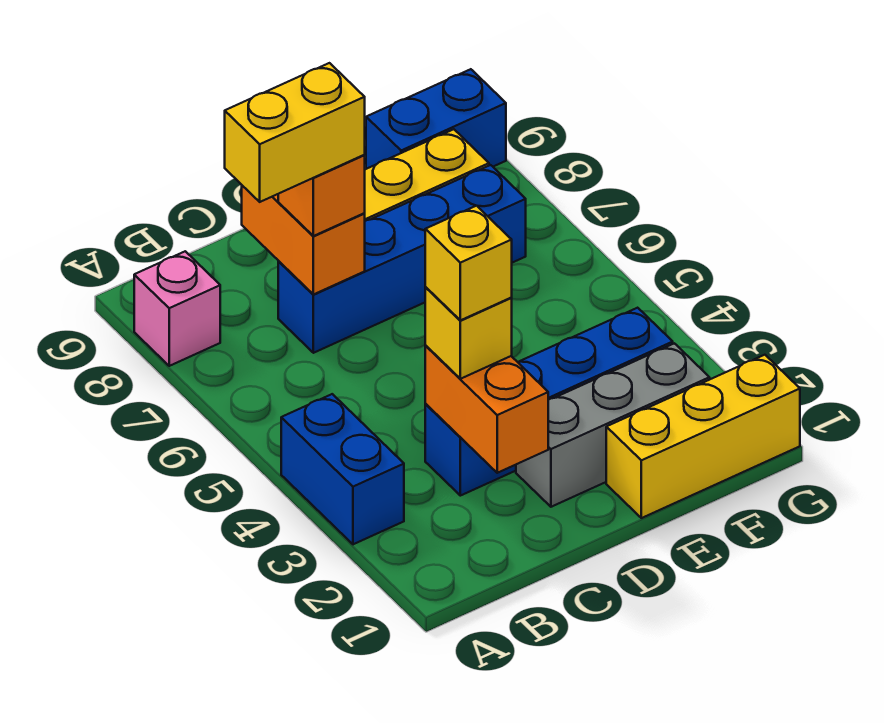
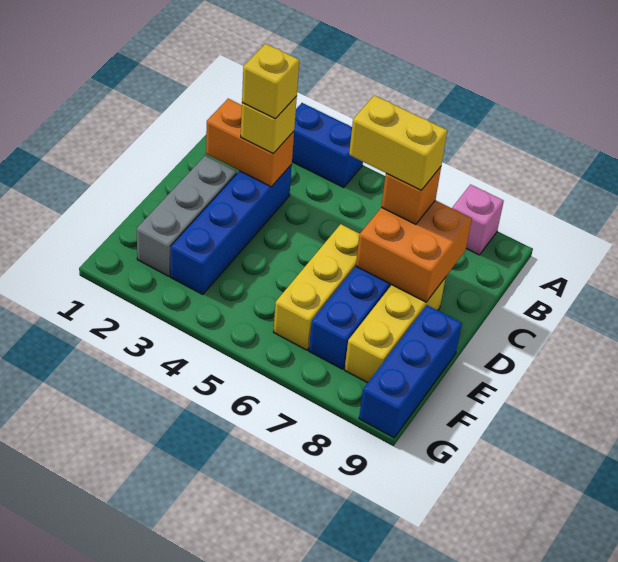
yellow brick B7:C7 level 4 -> yellow brick C6:C7 level 4
orange brick C7:C8 level 2 -> orange brick C7:D8 level 2
yellow brick E1:G1 level 1 -> yellow brick D6:F6 level 1
blue brick F9:G9 level 1 -> blue brick E9:G9 level 1

